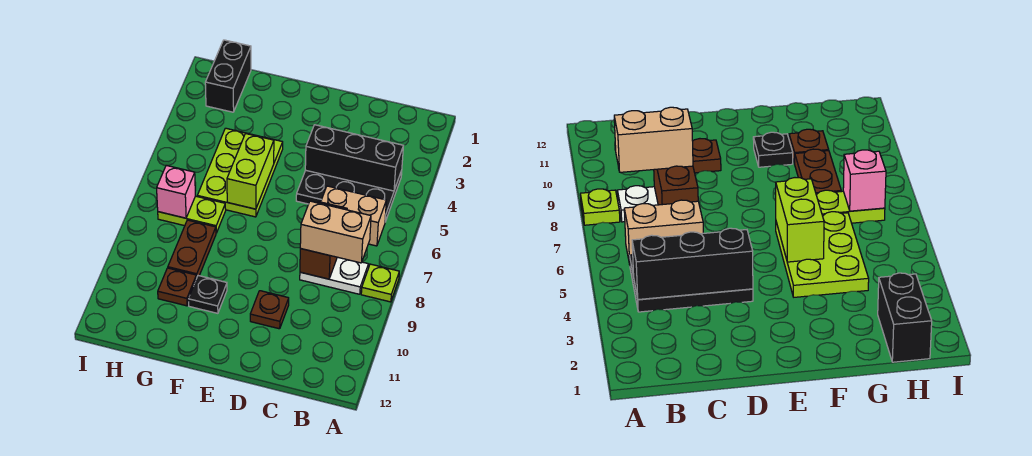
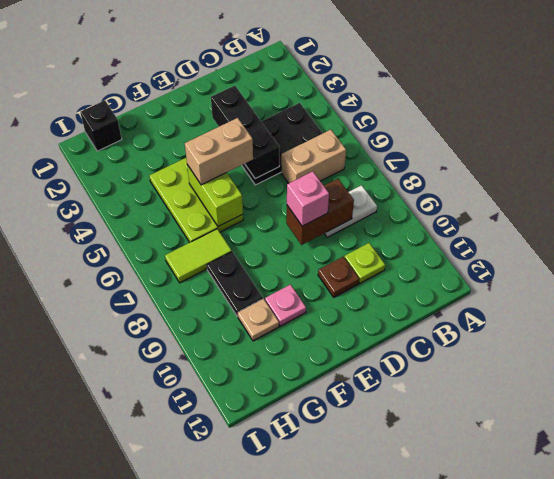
lime plate A8 level 1 -> lime plate C10 level 1
black brick B4:D4 level 2 -> black brick D3:D5 level 2
tan brick B8:C8 level 3 -> tan brick E5:F5 level 3
brown brick C7:C8 level 2 -> brown brick C8:D8 level 2
black plate F10 level 1 -> pink plate F10 level 1
lime plate G7:H7 level 1 -> lime tile G7:H7 level 1
brown plate G8:G9 level 1 -> black plate G8:G9 level 1
brown plate G10 level 1 -> tan plate G10 level 1
black brick H1:H2 level 1 -> black brick H1 level 1
pink brick H7 level 2 -> pink brick D8 level 3

